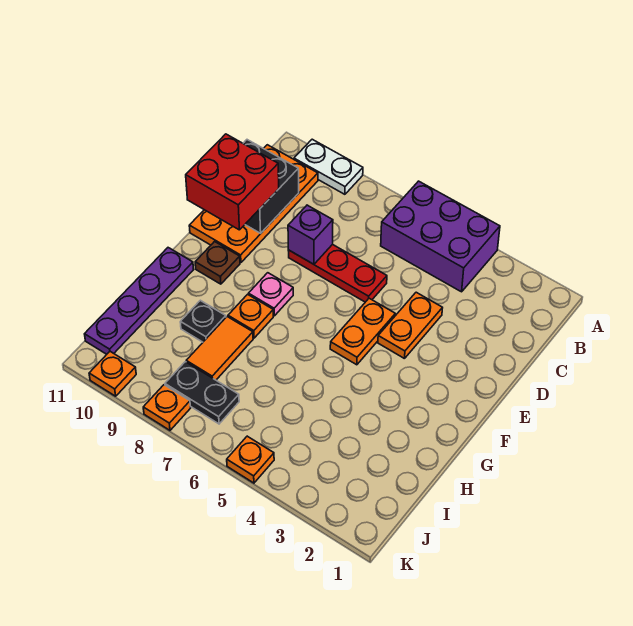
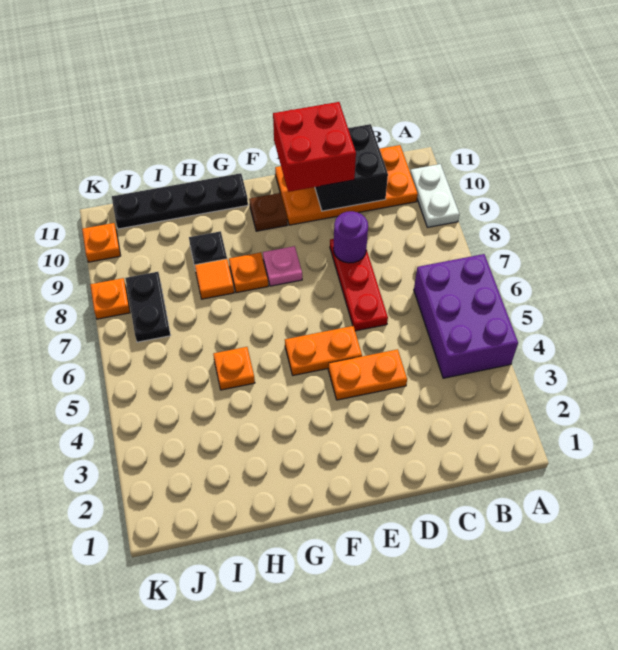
purple brick D8 level 2 -> purple round brick D8 level 2
purple plate G11:J11 level 1 -> black plate G11:J11 level 1
orange tile H8:I8 level 1 -> orange tile H8 level 1
orange plate K5 level 1 -> orange plate H5 level 1

